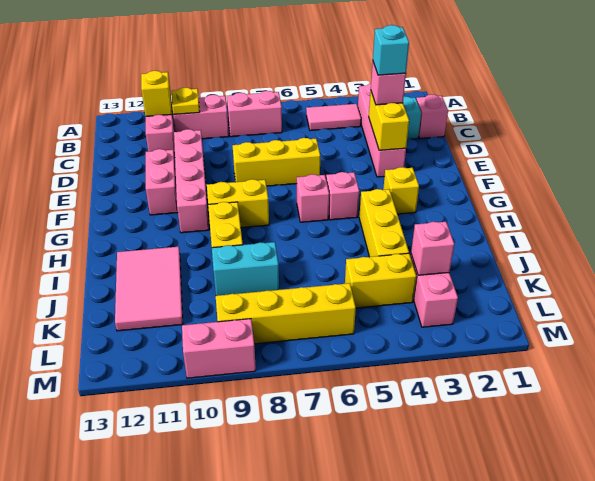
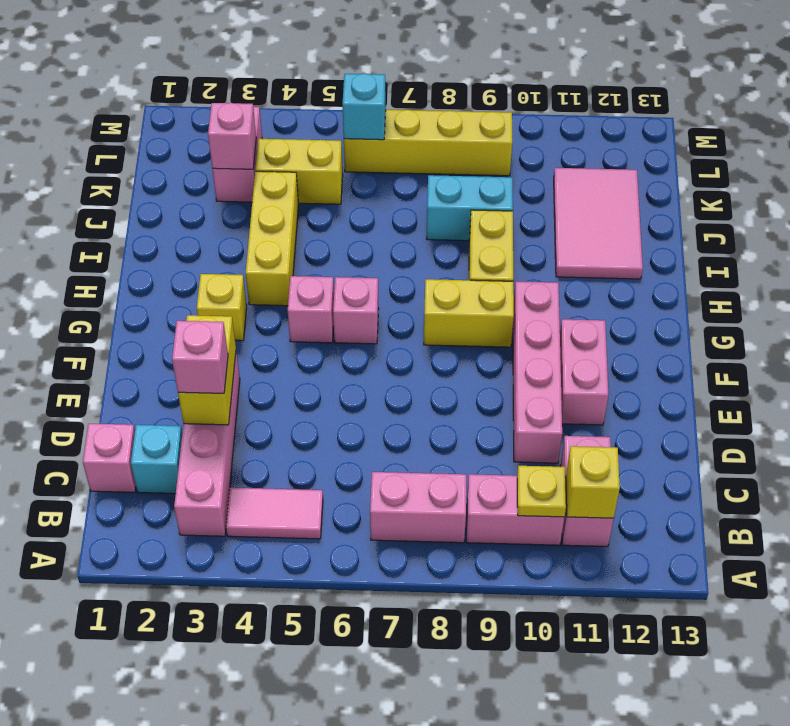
cyan brick D3 level 4 -> cyan brick L6 level 2
yellow brick E6:E8 level 1 -> none
pink brick M9:M10 level 1 -> none

